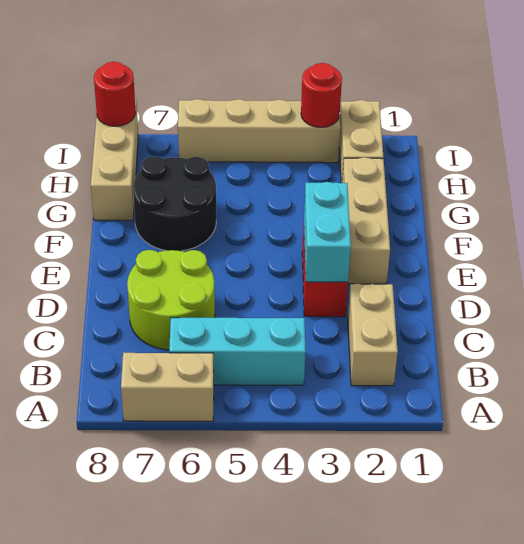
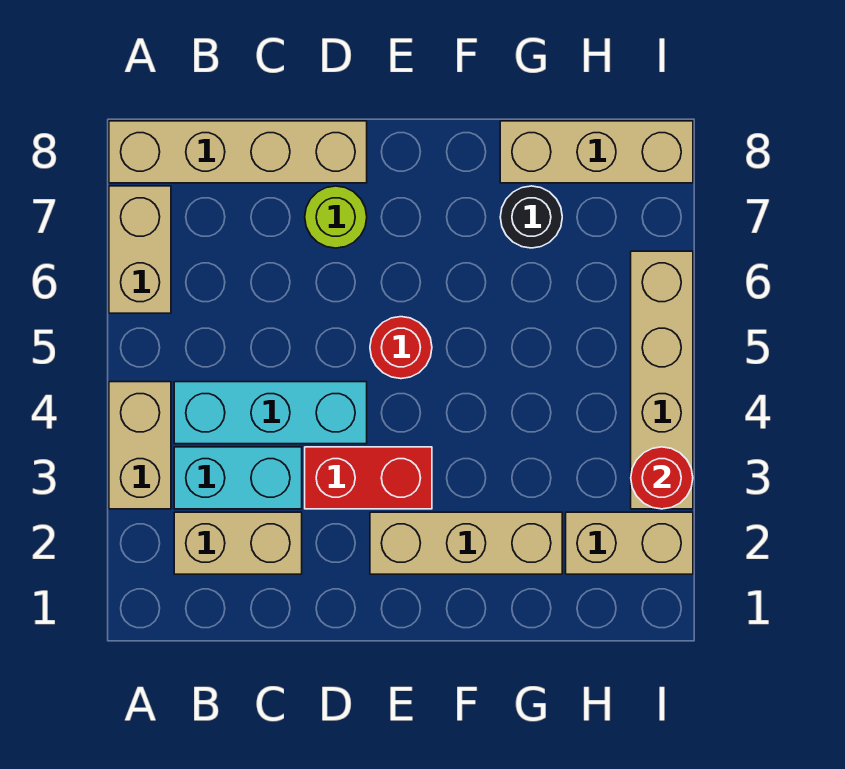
none -> tan brick A3:A4 level 1
none -> tan brick A8:D8 level 1
cyan brick B4:B6 level 1 -> cyan brick B4:D4 level 1
lime round brick C6:D7 level 1 -> lime round brick D7 level 1
cyan brick D3:E3 level 2 -> cyan brick B3:C3 level 1
black round brick F6:G7 level 1 -> black round brick G7 level 1
red round brick I8 level 2 -> red round brick E5 level 1

